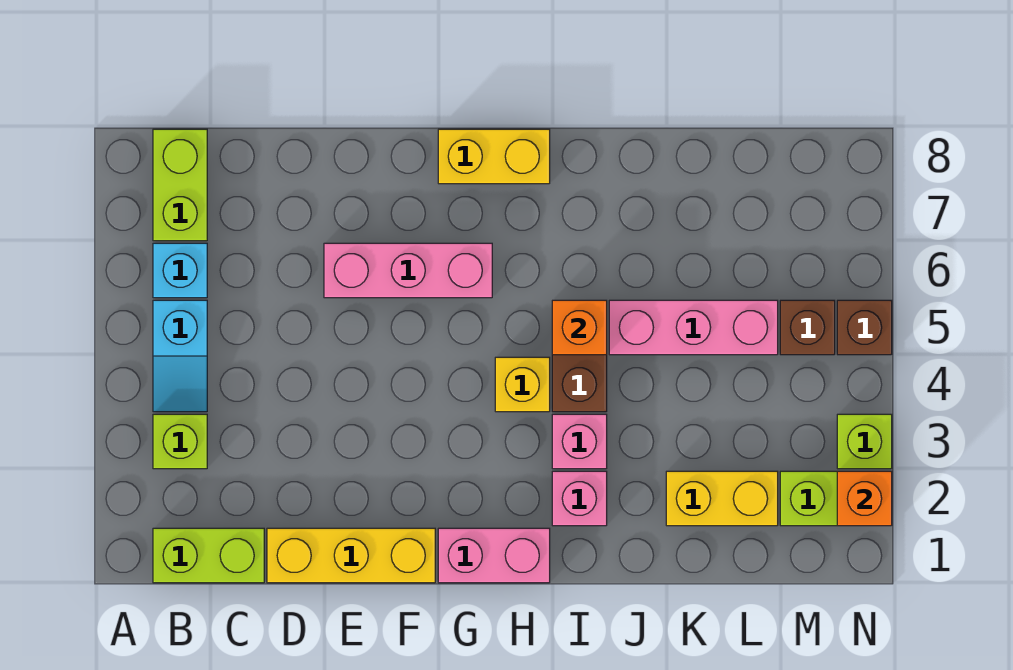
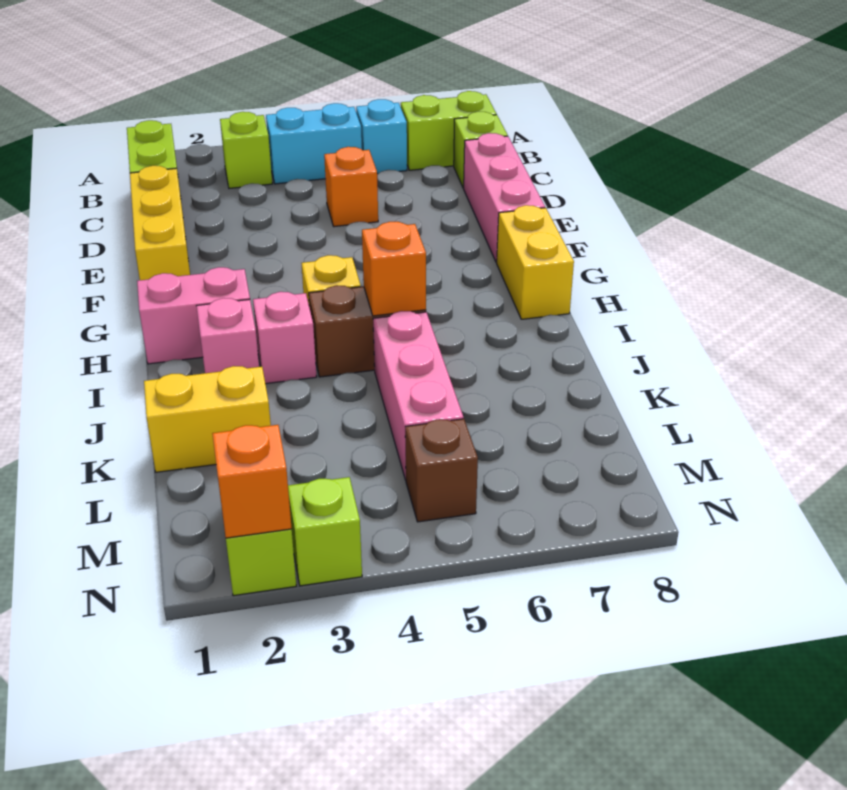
cyan slope B4:B5 level 1 top 5 -> cyan brick B4:B5 level 1
none -> lime brick C8 level 1
none -> orange brick D5 level 1
pink brick E6:G6 level 1 -> pink brick D8:F8 level 1
pink brick G1:H1 level 1 -> pink brick H1:H2 level 1
yellow brick K2:L2 level 1 -> yellow brick K1:K2 level 1
brown brick N5 level 1 -> none

